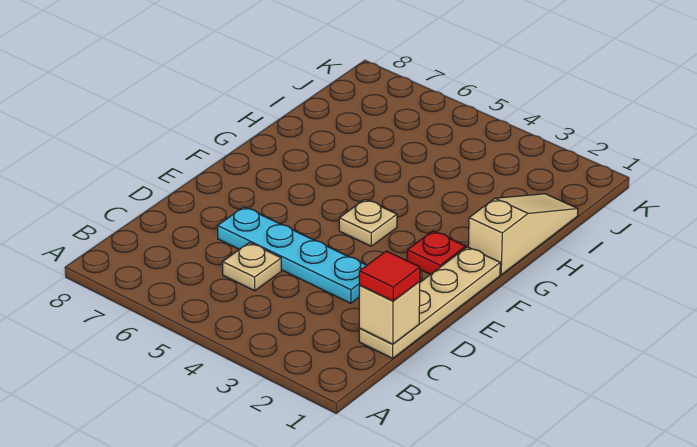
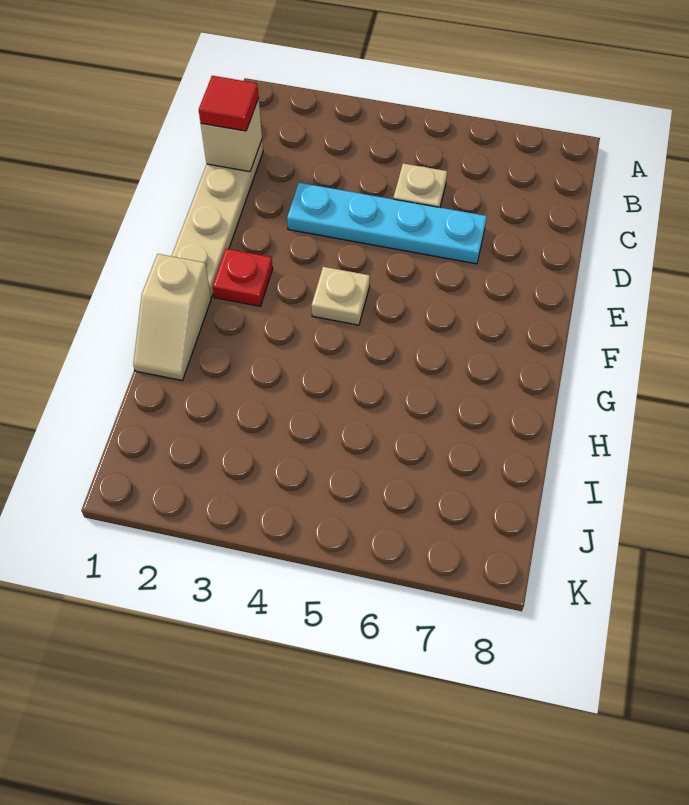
tan slope G1:I1 level 1 top G -> tan slope G1:H1 level 1 top G

